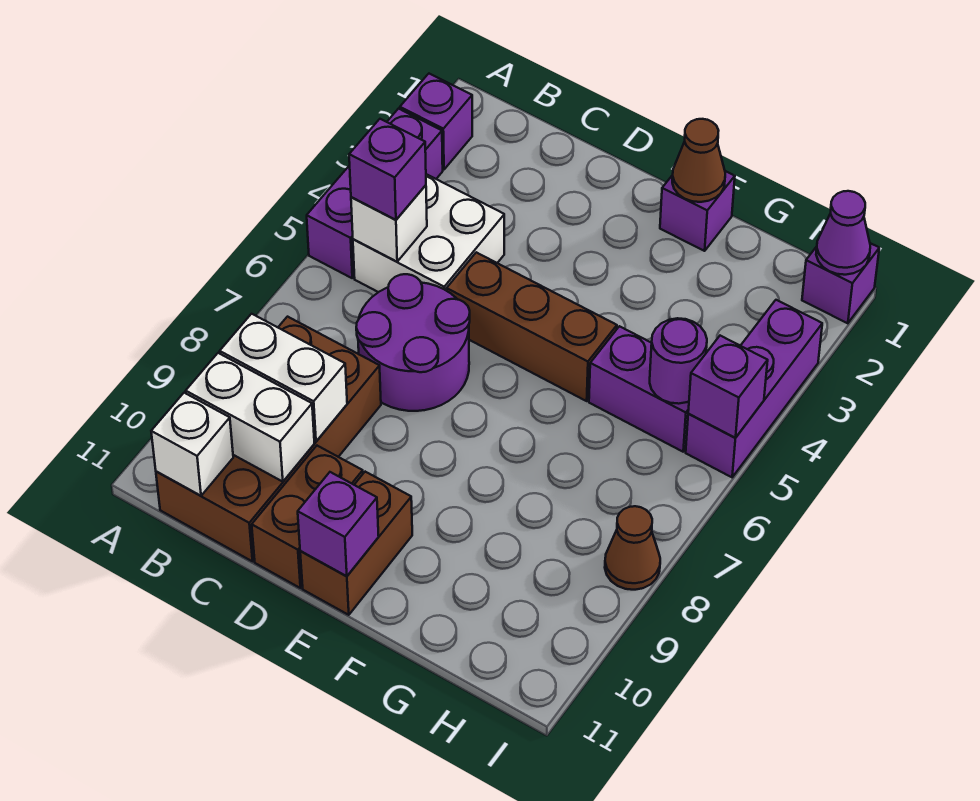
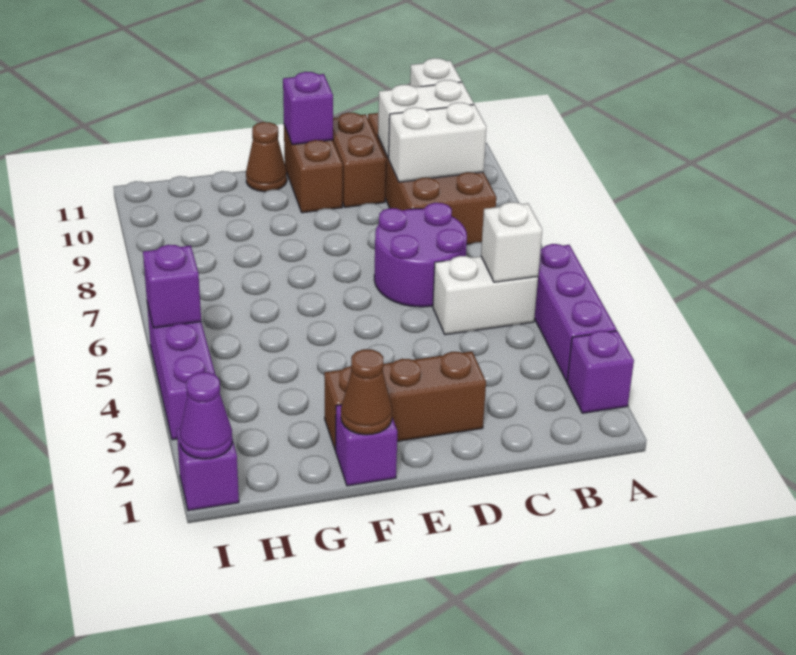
white brick B4:C5 level 1 -> white brick B5:C5 level 1
purple brick B5 level 3 -> none
brown brick D5:F5 level 1 -> brown brick D2:F2 level 1
purple brick G5:H5 level 1 -> none
purple round brick H5 level 2 -> none
brown cone I8 level 1 -> brown cone F11 level 1

